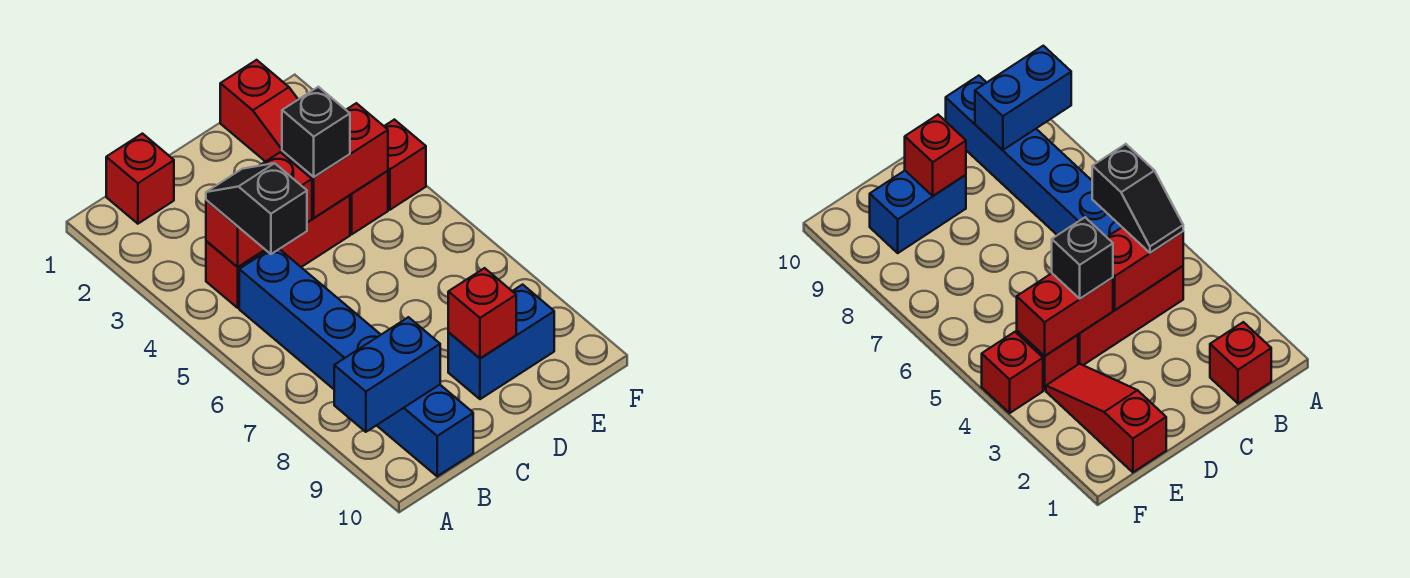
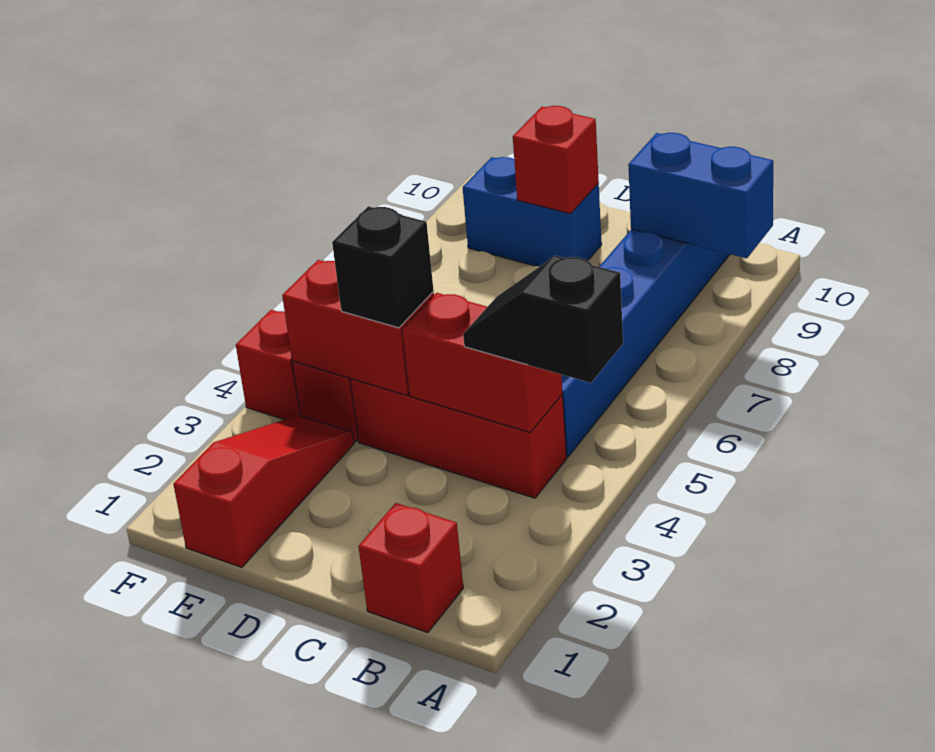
black slope B4:B5 level 3 top 5 -> black slope A4:B4 level 3 top A

